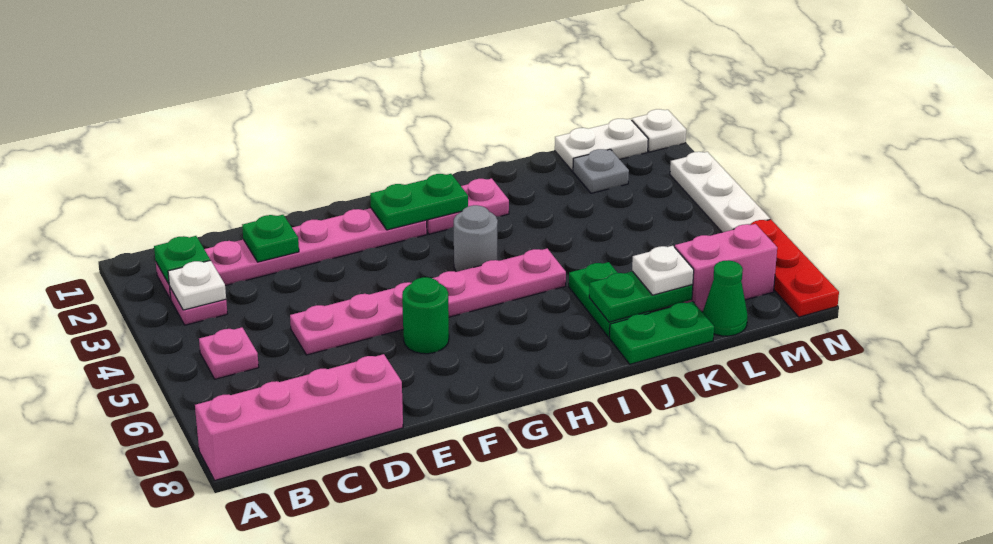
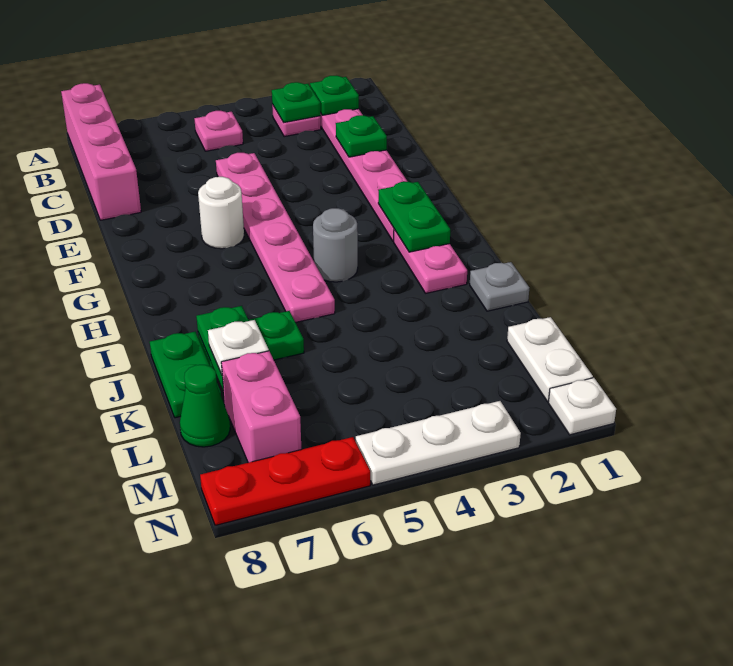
white plate B3 level 2 -> green plate B3 level 2
green round brick F6 level 1 -> white round brick F6 level 1
grey plate L2 level 1 -> grey plate J1 level 1

